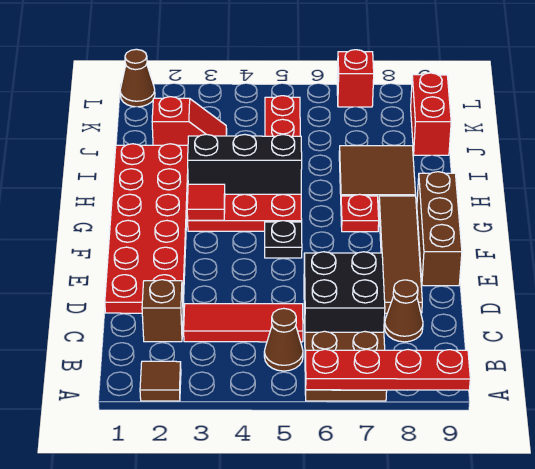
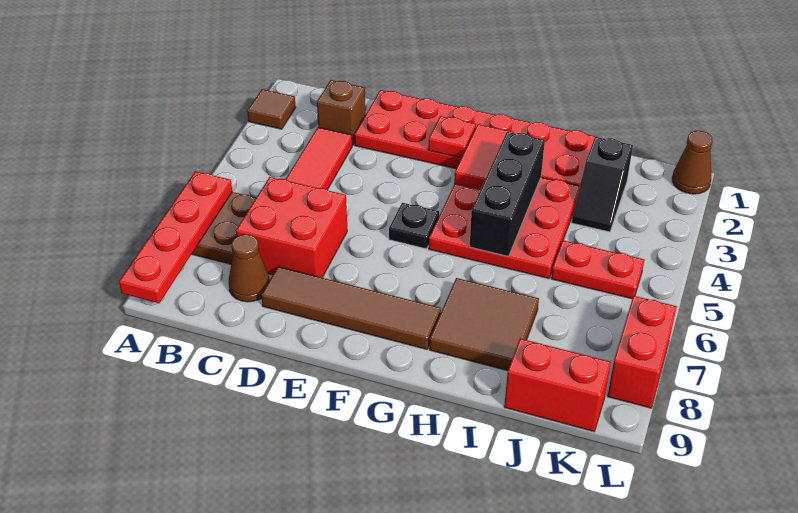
brown cone B5 level 1 -> none
black brick C6:D7 level 1 -> red brick C6:D7 level 1
brown brick E9:G9 level 1 -> none
red tile G3 level 2 -> red tile G2:G3 level 2
red plate G7 level 1 -> red plate F2 level 2
red slope J2:J3 level 1 top 2 -> black slope J2:J3 level 1 top 2
red brick L7 level 1 -> red brick L7:L8 level 1

